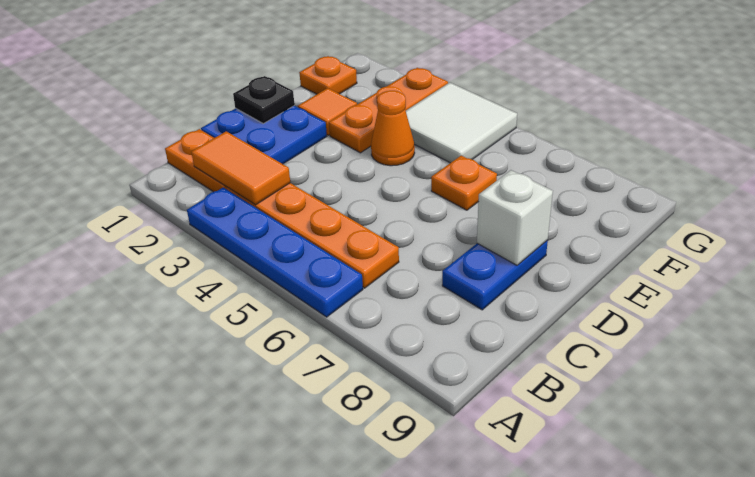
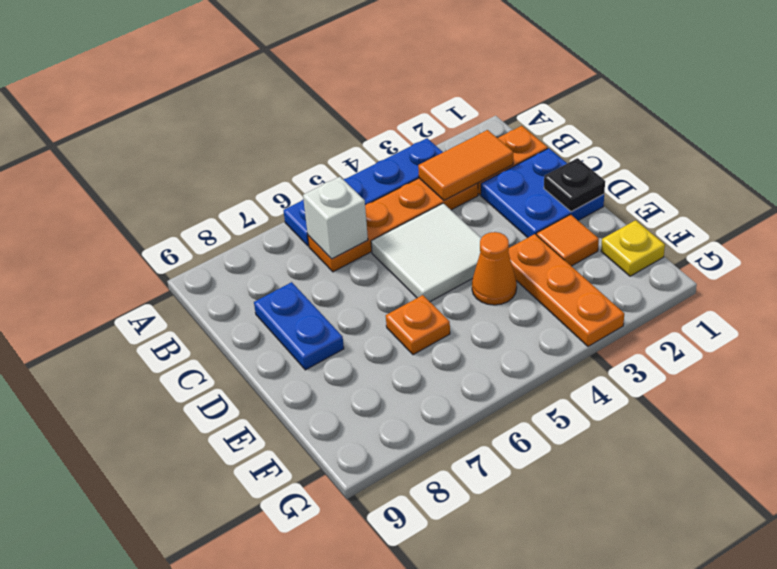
white brick D8 level 2 -> white brick B6 level 2
orange plate F1 level 1 -> yellow plate F1 level 1
white tile F4:G5 level 1 -> white tile C4:D5 level 1

